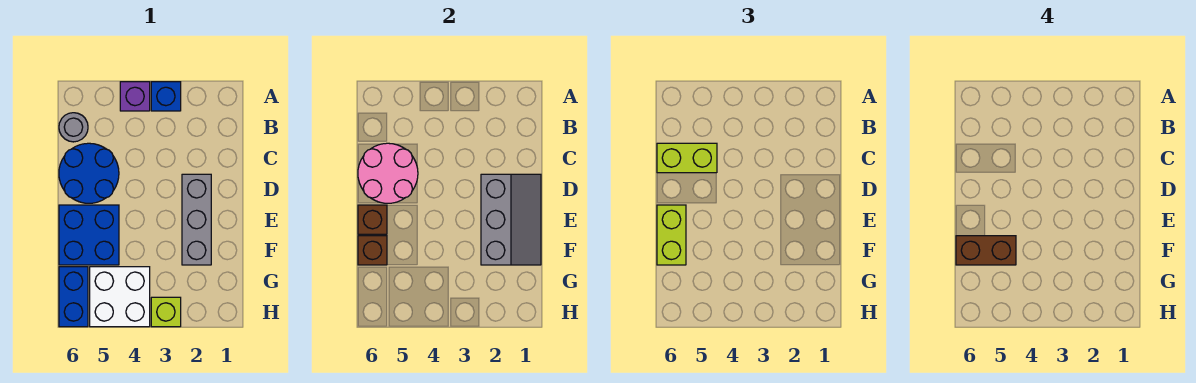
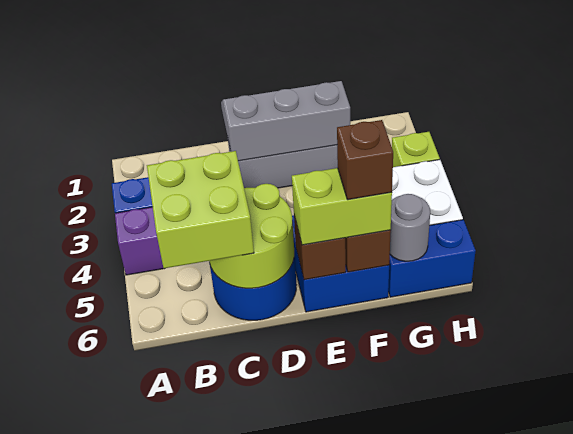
grey round brick B6 level 1 -> grey round brick G6 level 2
pink round brick C5:D6 level 2 -> lime round brick C5:D6 level 2
lime brick C5:C6 level 3 -> lime brick B5:C6 level 3
brown brick F5:F6 level 4 -> brown brick F6 level 4

